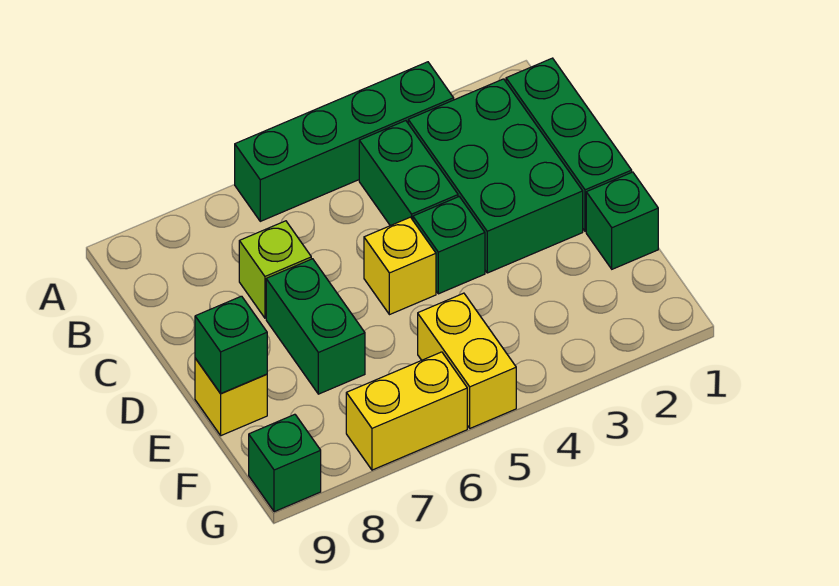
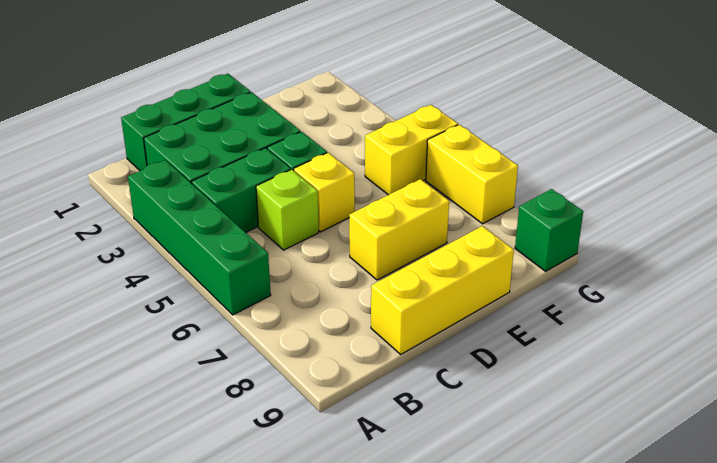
lime brick C7 level 1 -> lime brick C5 level 1
green brick D7:E7 level 1 -> yellow brick D7:E7 level 1
green brick E1 level 1 -> none
yellow brick E9 level 1 -> yellow brick C9:E9 level 1
green brick E9 level 2 -> none

